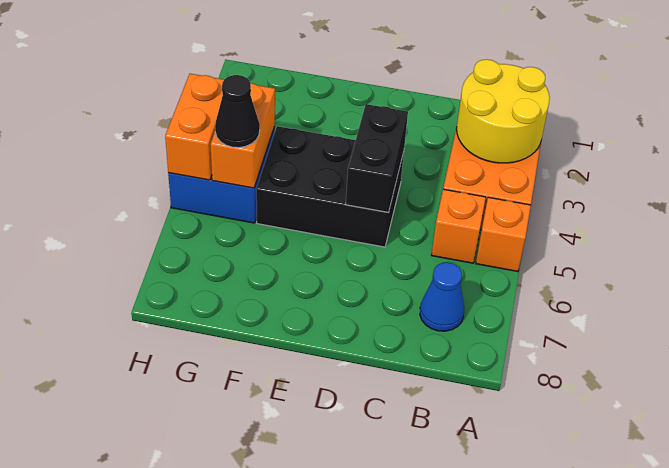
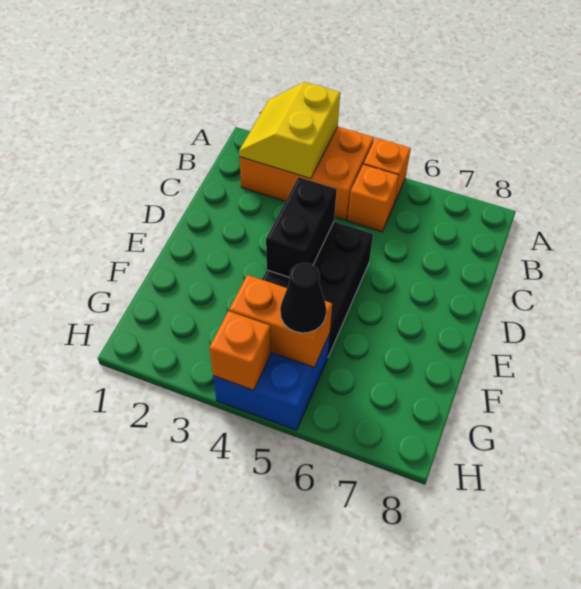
yellow round brick A2:B3 level 2 -> yellow slope A2:B3 level 2 top 3
blue cone B7 level 1 -> none
black brick D4:D5 level 2 -> black brick D4:E4 level 2
orange brick H4:H5 level 2 -> orange brick H4 level 2

